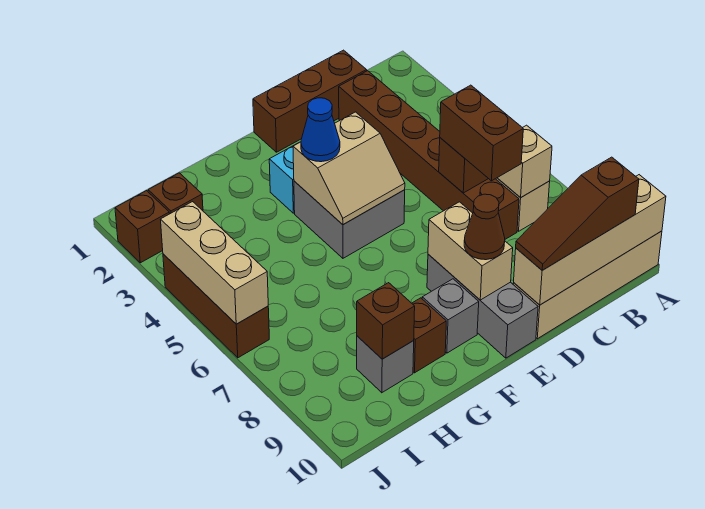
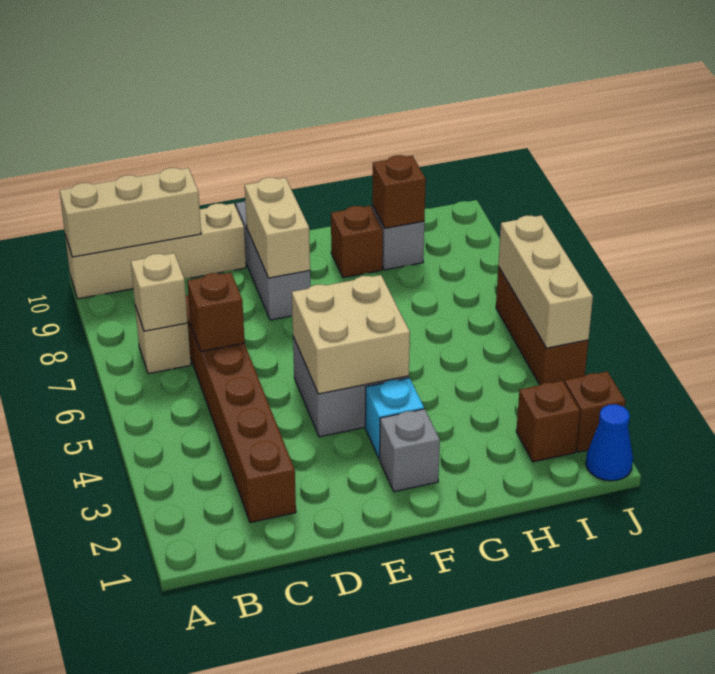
tan brick A10:D10 level 2 -> tan brick A10:C10 level 2
brown slope B10:D10 level 3 top B -> none
brown brick C1:E1 level 1 -> none
brown brick C6:C7 level 3 -> none
tan slope E4:F5 level 2 top 4 -> tan brick E4:F5 level 2
brown cone E9 level 3 -> none
blue cone F4 level 3 -> blue cone J1 level 1
grey brick F9 level 1 -> grey brick F2 level 1

